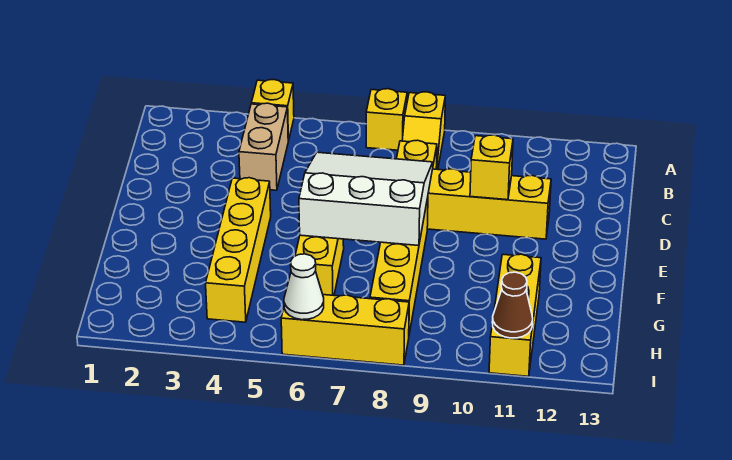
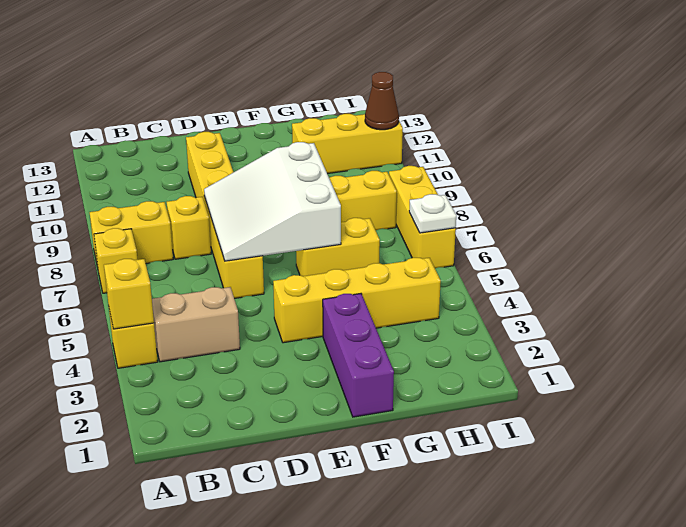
yellow slope A8:B8 level 1 top A -> yellow brick A8:B8 level 1
yellow brick D10 level 2 -> yellow brick A4 level 2
none -> purple brick F1:F3 level 1
white cone I6 level 2 -> white plate I6 level 2

